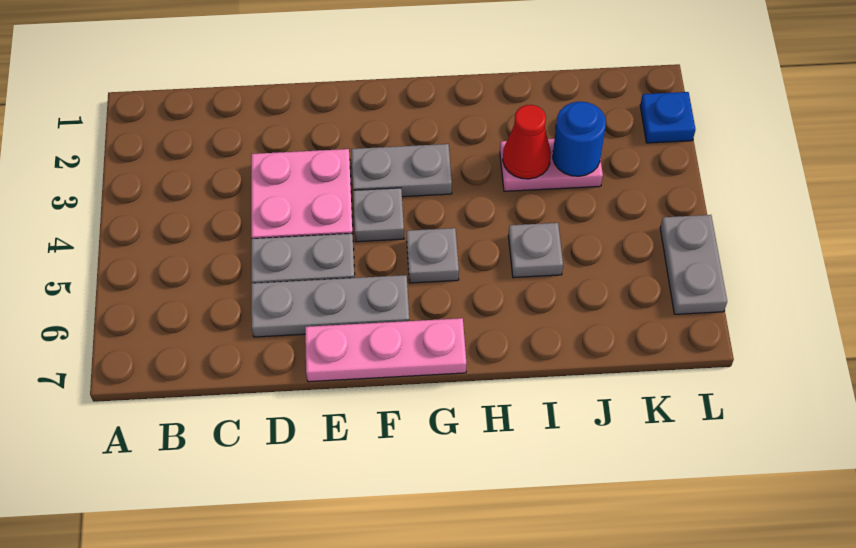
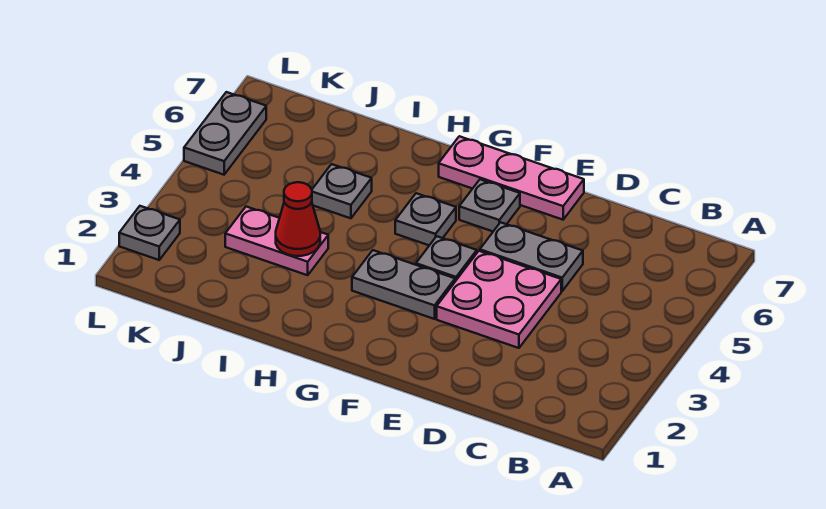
grey plate D6:F6 level 1 -> grey plate F6 level 1
blue round brick J3 level 2 -> none
blue plate L2 level 1 -> grey plate L2 level 1

